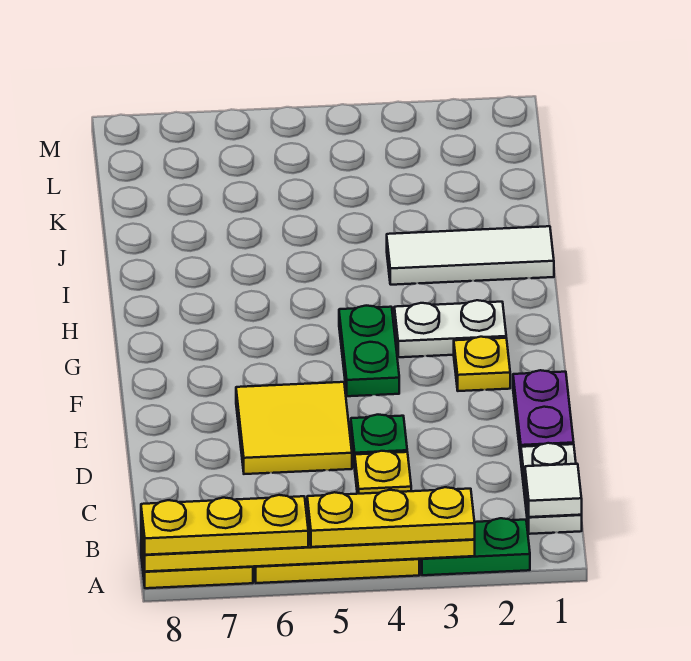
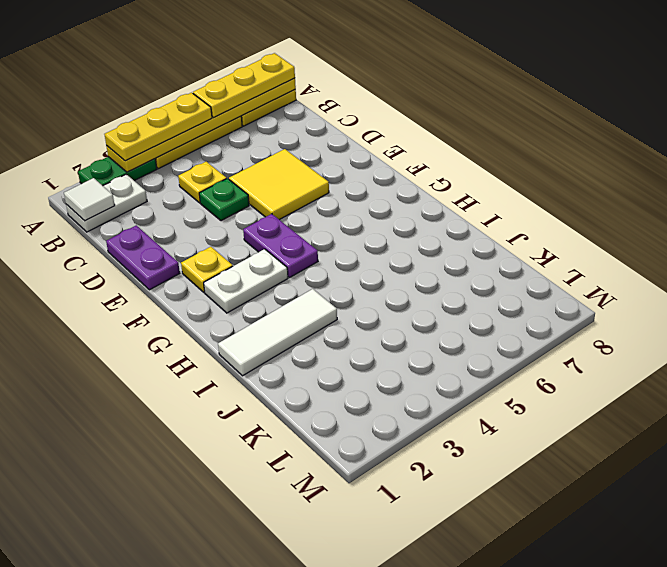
white plate B1:C1 level 1 -> white plate B1:B2 level 1
green plate F4:G4 level 1 -> purple plate F4:G4 level 1

